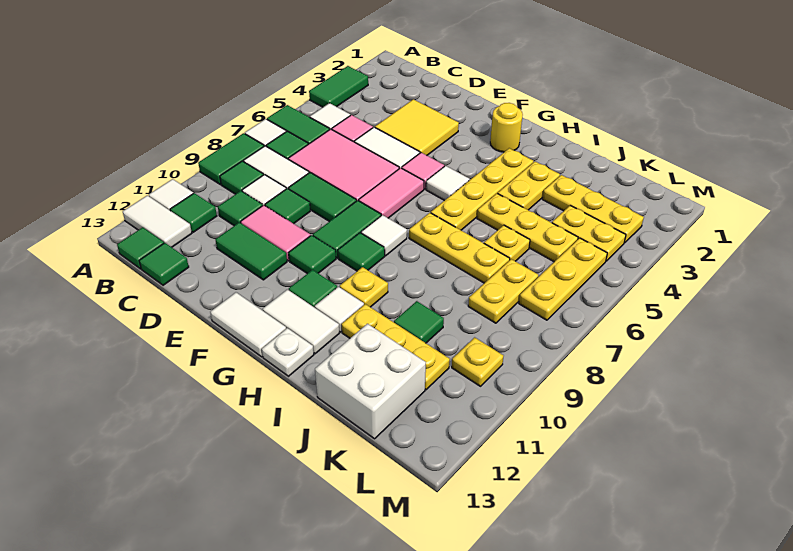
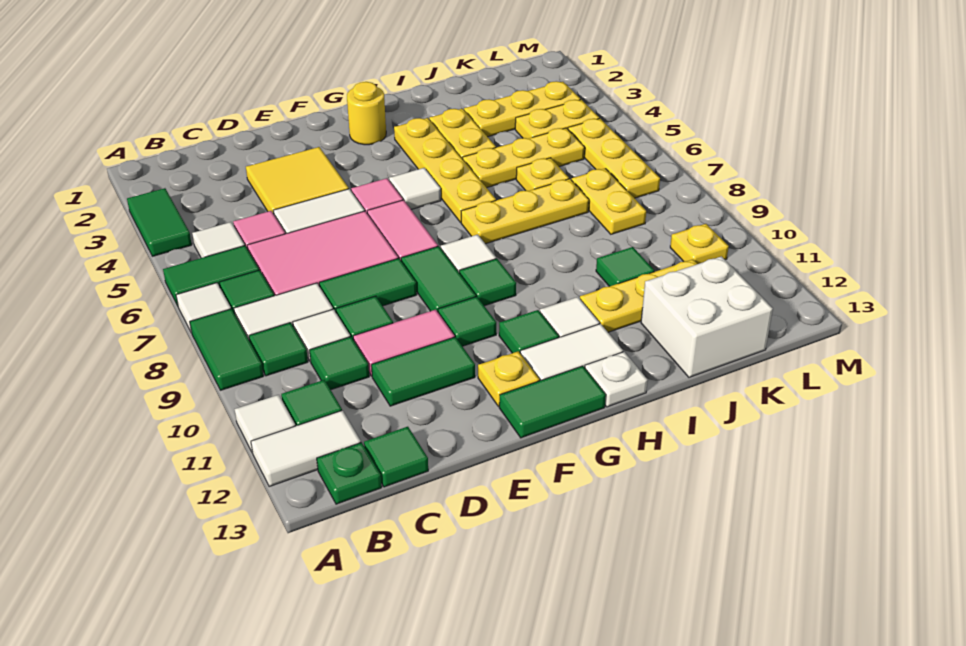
green tile B13 level 1 -> green plate B13 level 1
white tile F13:G13 level 1 -> green tile F13:G13 level 1
yellow plate H10 level 1 -> yellow plate F12 level 1

